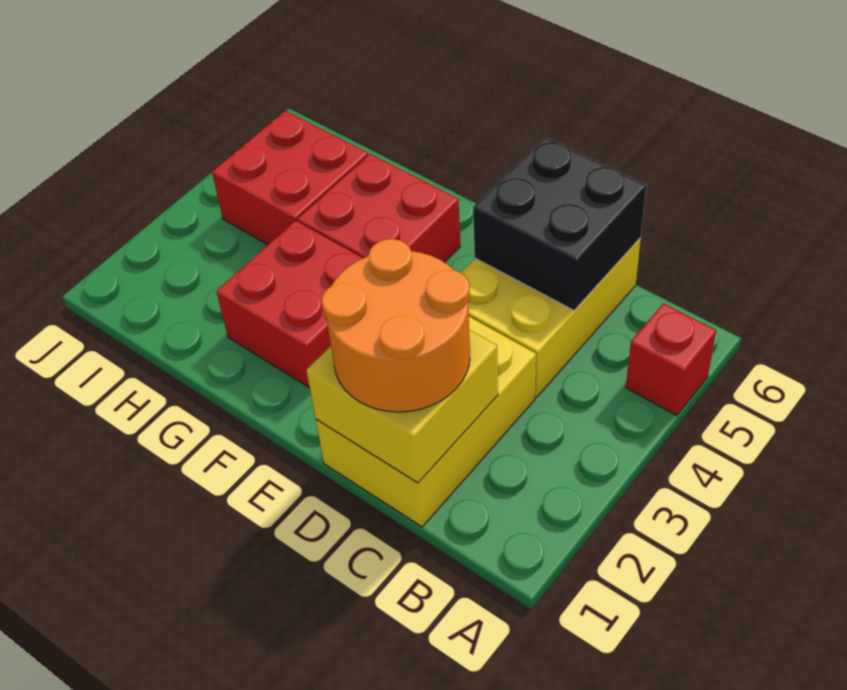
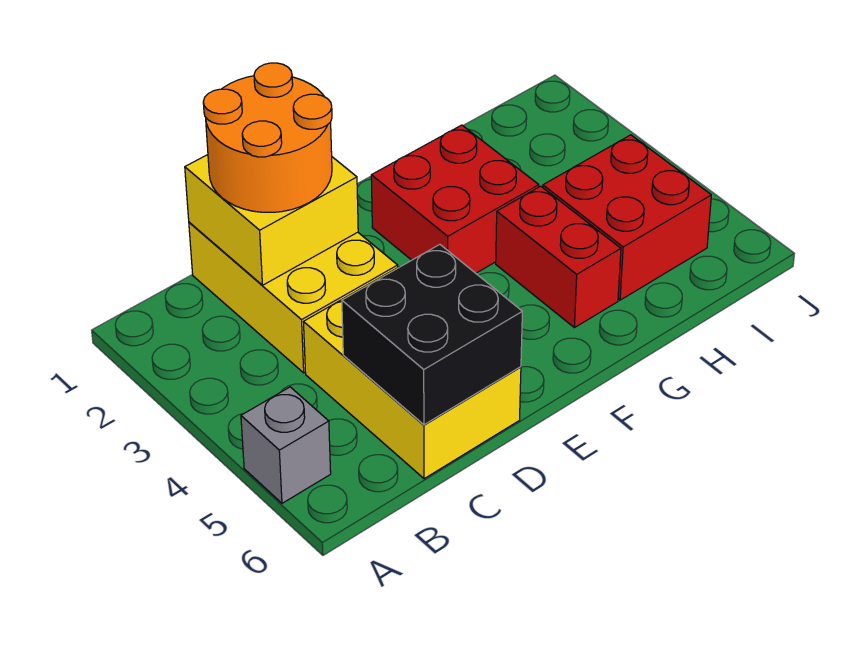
red brick A5 level 1 -> grey brick A5 level 1
red brick F4:G5 level 1 -> red brick G4:G5 level 1

